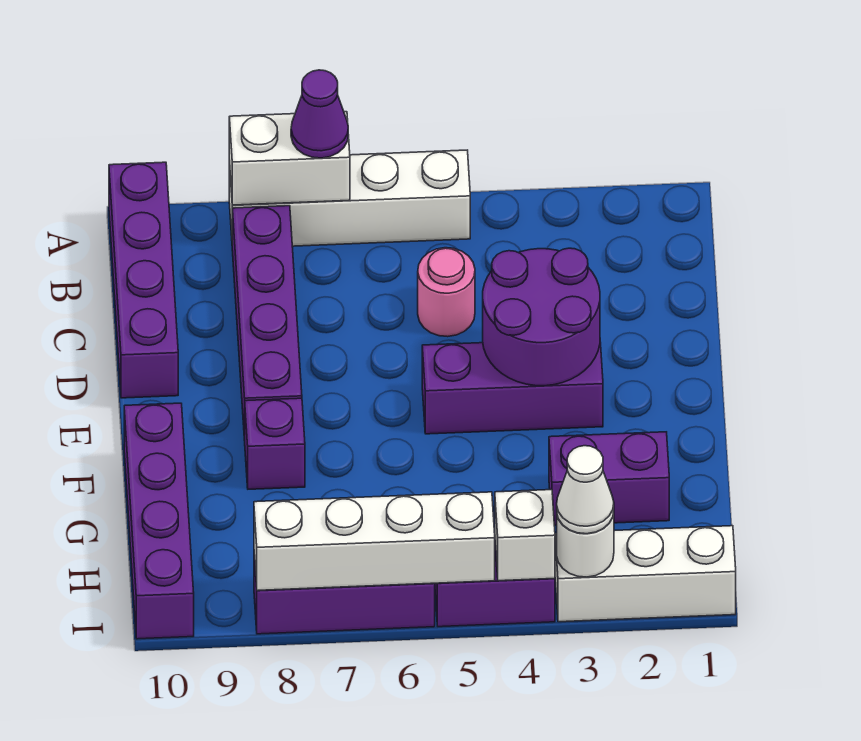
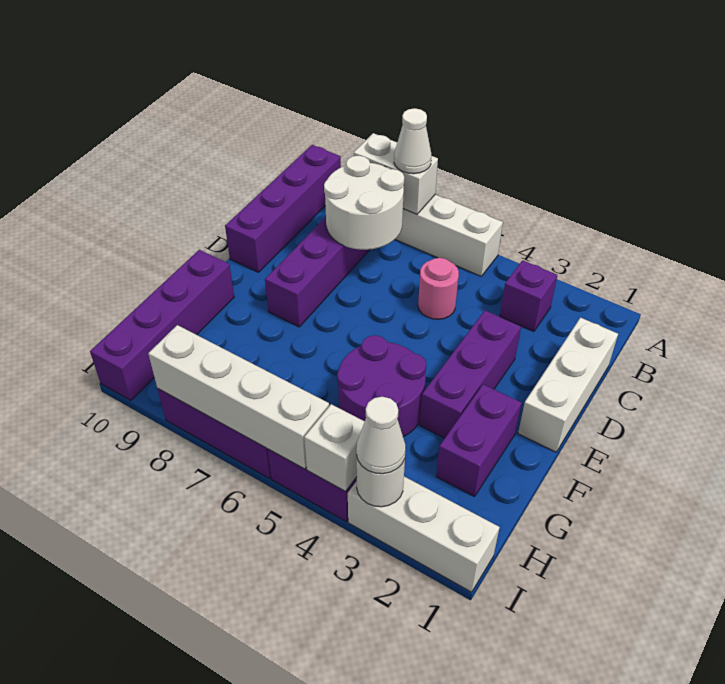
purple cone A7 level 3 -> white cone A7 level 3
none -> white round brick B7:C8 level 2
none -> white brick C1:E1 level 1
purple round brick D3:E4 level 2 -> purple round brick F4:G5 level 1
purple brick E3:E5 level 1 -> purple brick D3:F3 level 1
purple brick F8 level 1 -> purple brick B3 level 1
purple brick G2:G3 level 1 -> purple brick F2:G2 level 1

